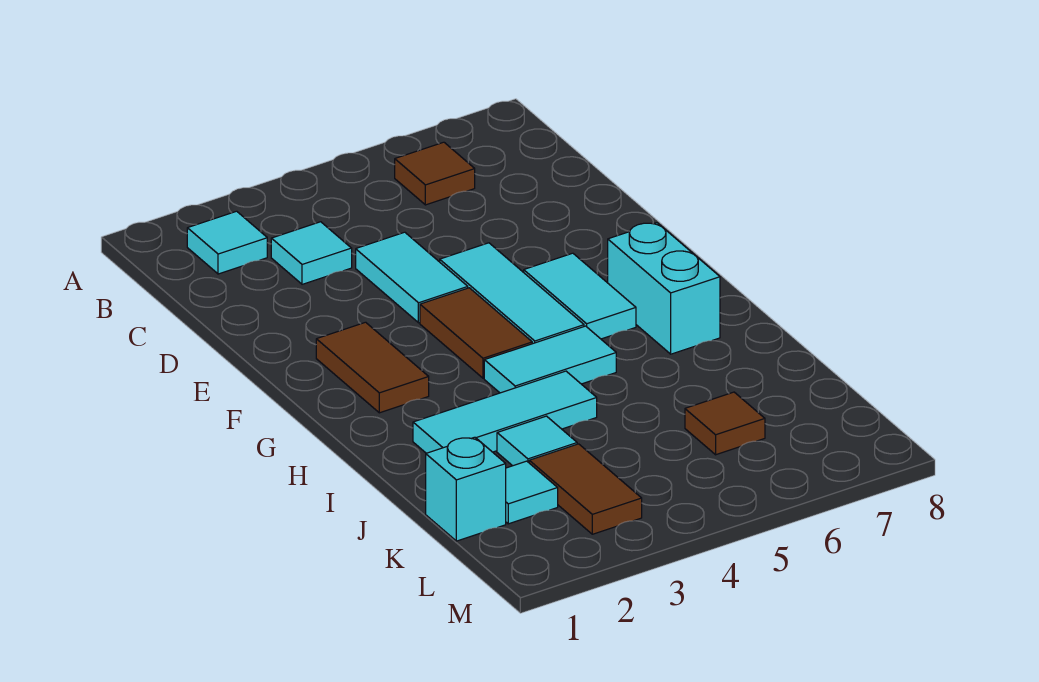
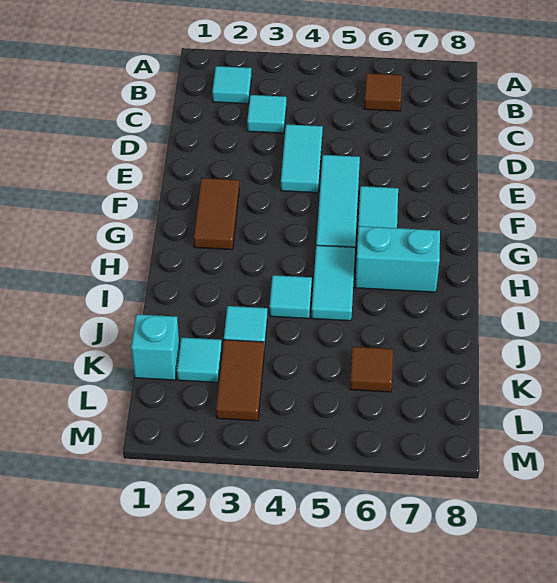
brown tile F4:G4 level 1 -> none
cyan brick G7:H7 level 1 -> cyan brick H6:H7 level 1
cyan tile H4:H5 level 1 -> cyan tile H5:I5 level 1
cyan tile I2:I4 level 1 -> cyan tile I4 level 1

